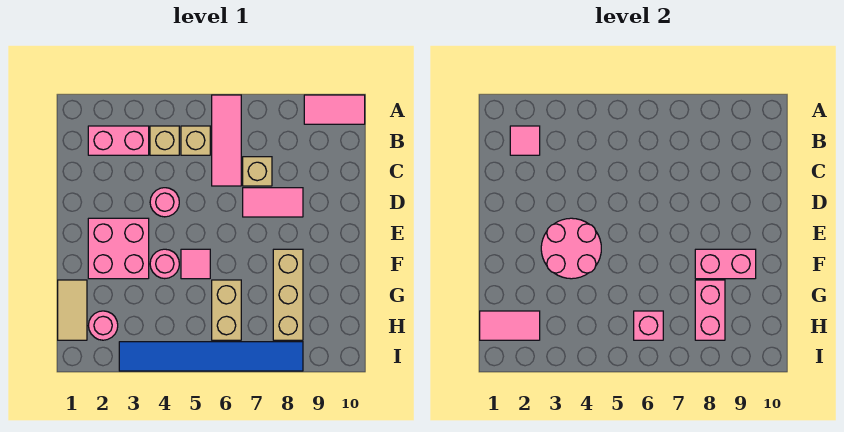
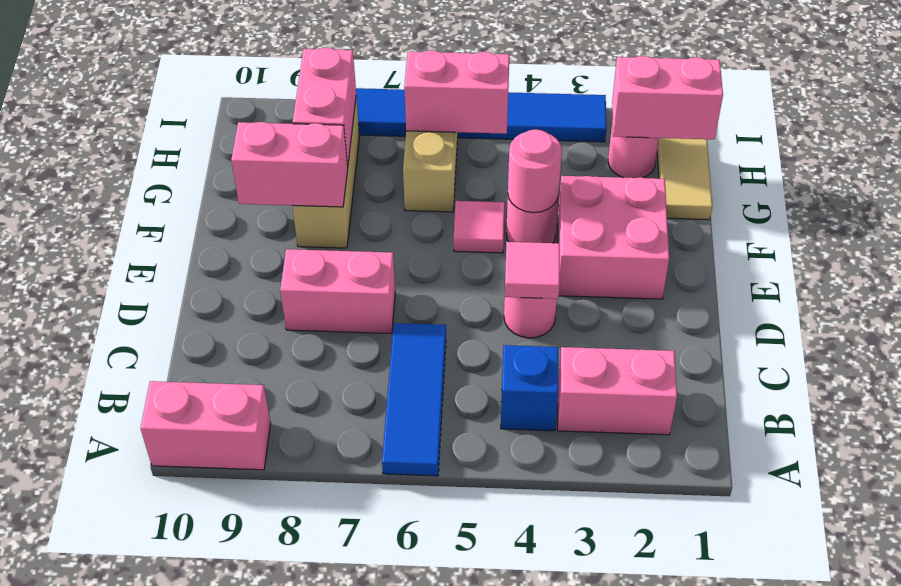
pink tile A6:C6 level 1 -> blue tile A6:C6 level 1
pink tile A9:A10 level 1 -> pink brick A9:A10 level 1
pink tile B2 level 2 -> pink tile D4 level 2
tan brick B4 level 1 -> blue brick B4 level 1
tan brick B5 level 1 -> none
tan brick C7 level 1 -> none
pink tile D7:D8 level 1 -> pink brick D7:D8 level 1
pink round brick E3:F4 level 2 -> pink round brick F4 level 2
pink tile H1:H2 level 2 -> pink brick H1:H2 level 2
pink brick H6 level 2 -> pink brick H5:H6 level 2

